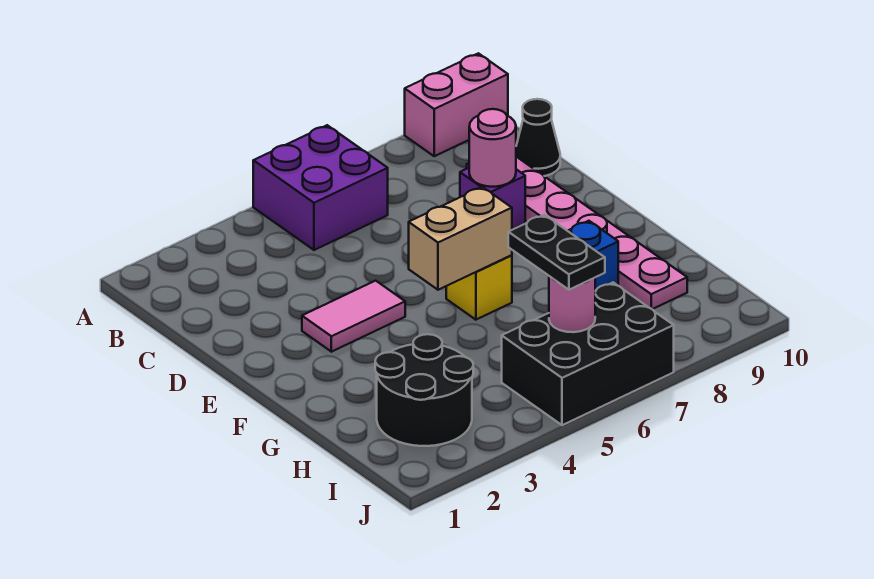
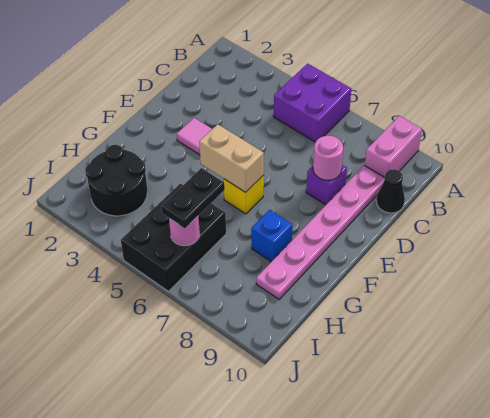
pink brick A9:A10 level 1 -> pink brick A9:B9 level 1
black brick I5:J7 level 1 -> black brick H5:J6 level 1

